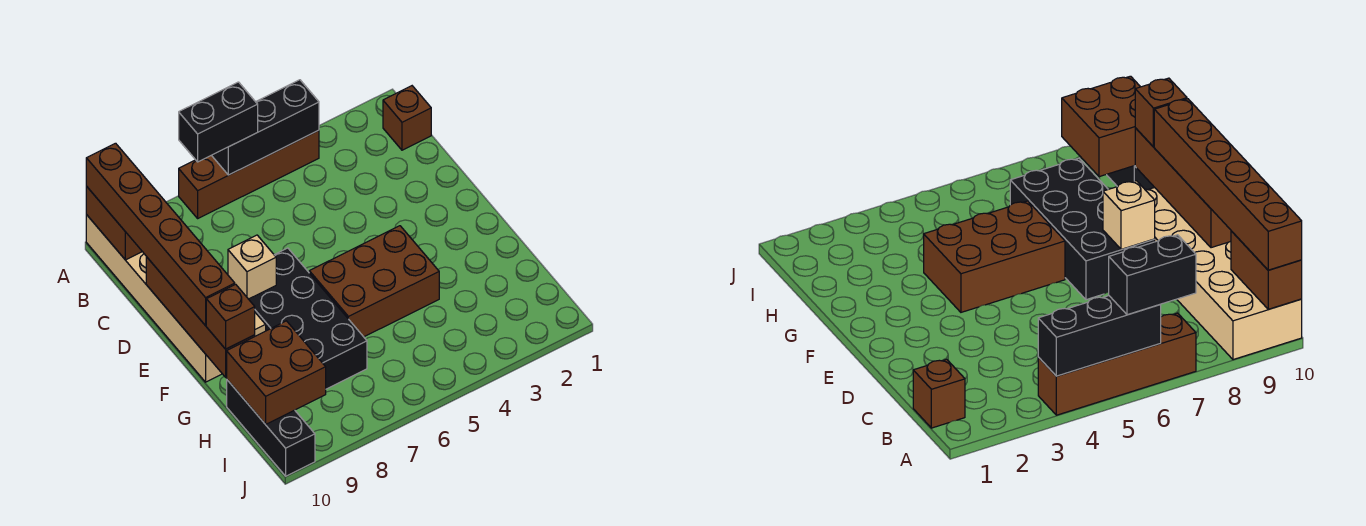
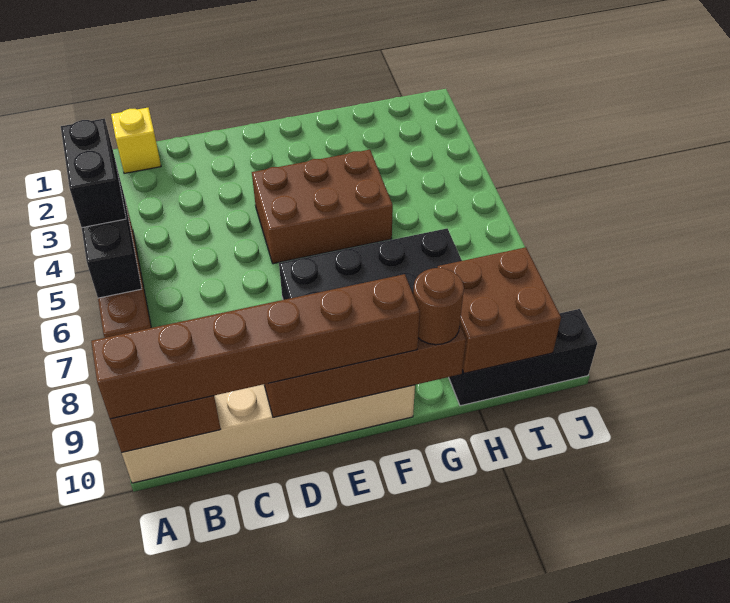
black brick A6:A7 level 3 -> black brick A4:A5 level 3
brown brick B1 level 1 -> yellow brick B1 level 1
tan brick E8 level 2 -> none
brown brick F4:G6 level 1 -> brown brick E4:G5 level 1
brown brick G10 level 3 -> brown round brick G10 level 3

